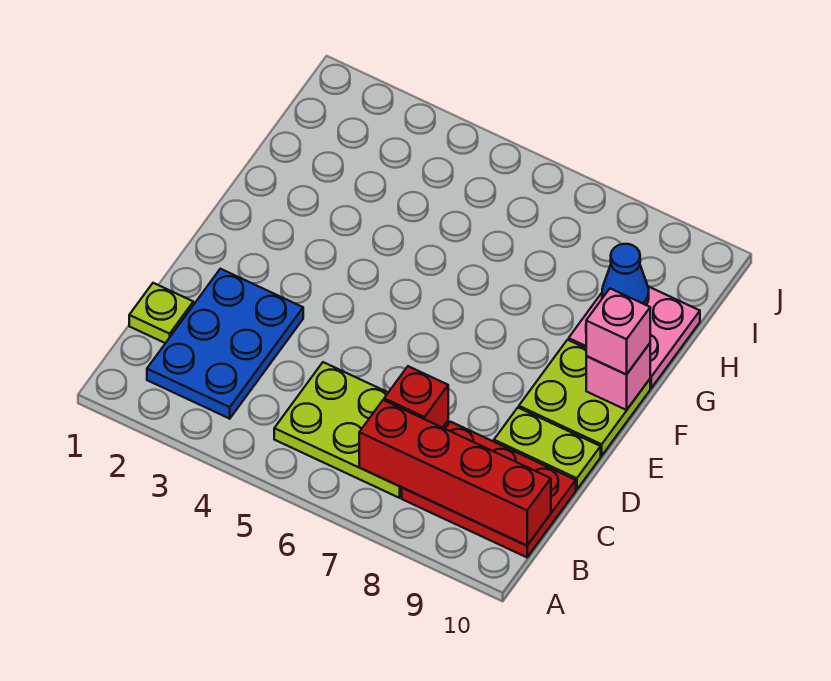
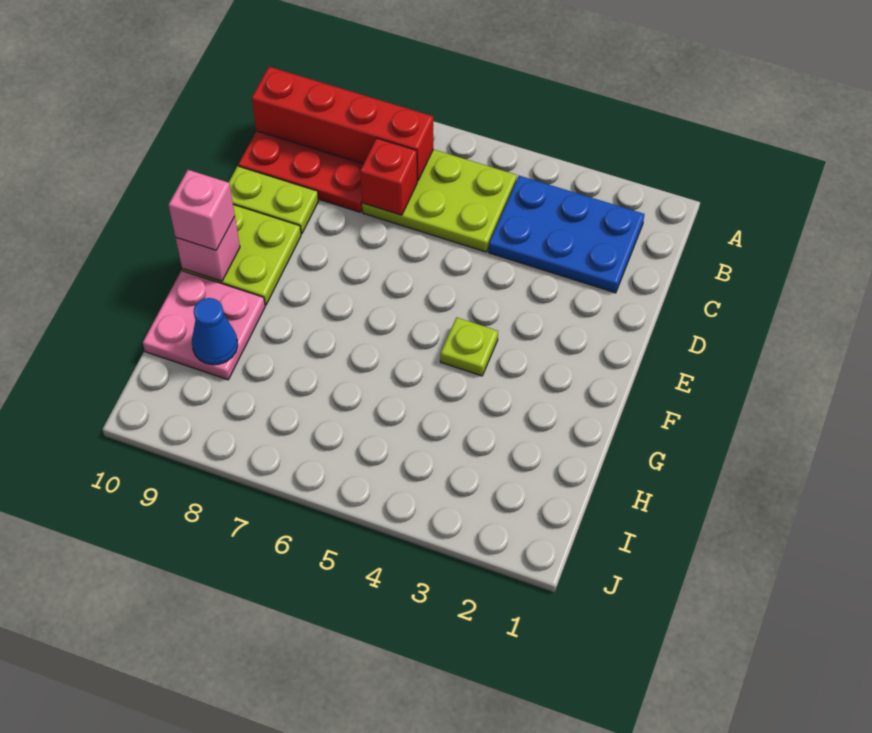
blue plate B2:D3 level 1 -> blue plate B2:C4 level 1
lime plate C1 level 1 -> lime plate F4 level 1

